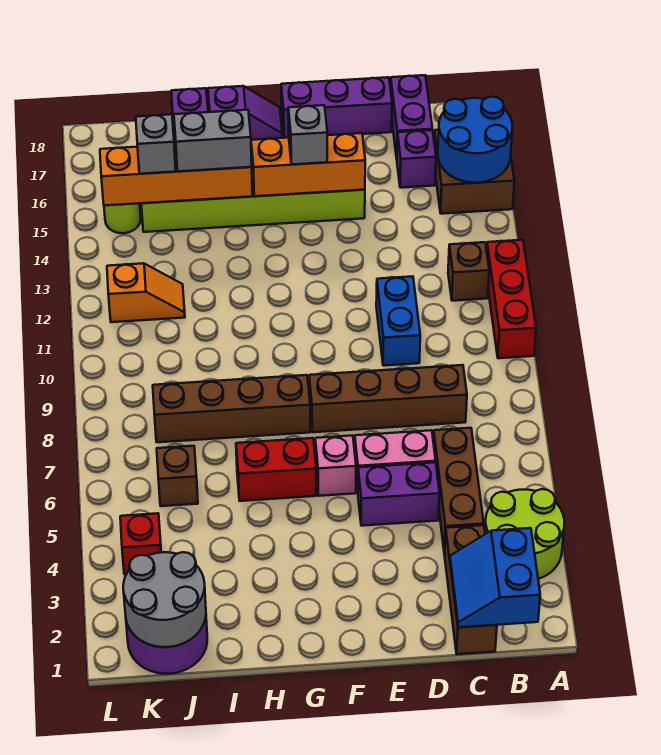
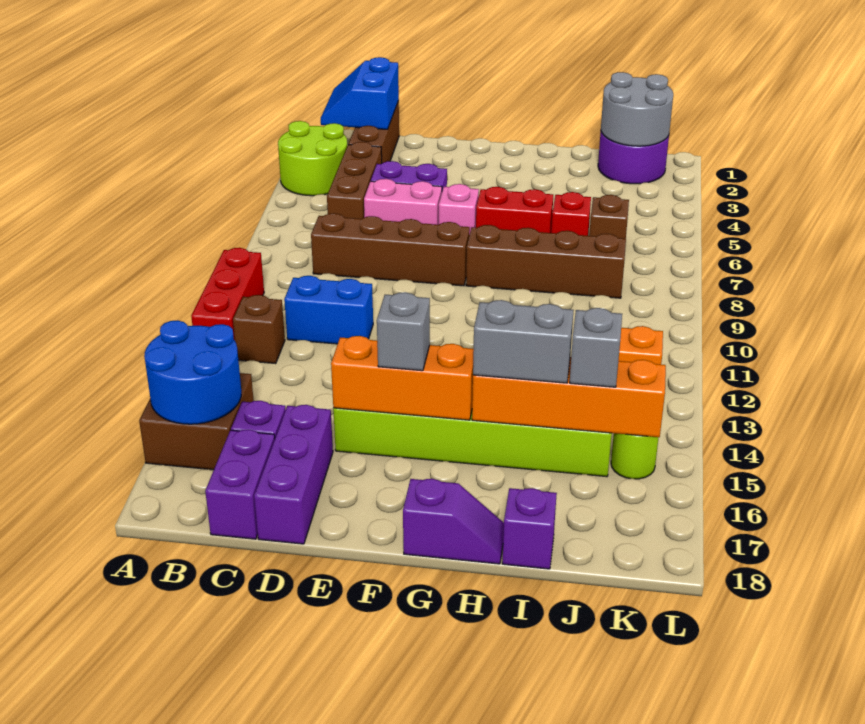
blue slope B1:C2 level 2 top B -> blue slope B1:C2 level 2 top C
blue brick D10:D11 level 1 -> blue brick C11:D11 level 1
purple brick D18:F18 level 1 -> purple brick D16:D18 level 1
purple slope G18:H18 level 1 top H -> purple slope G18:H18 level 1 top G
red brick K4 level 1 -> red brick I6 level 1

